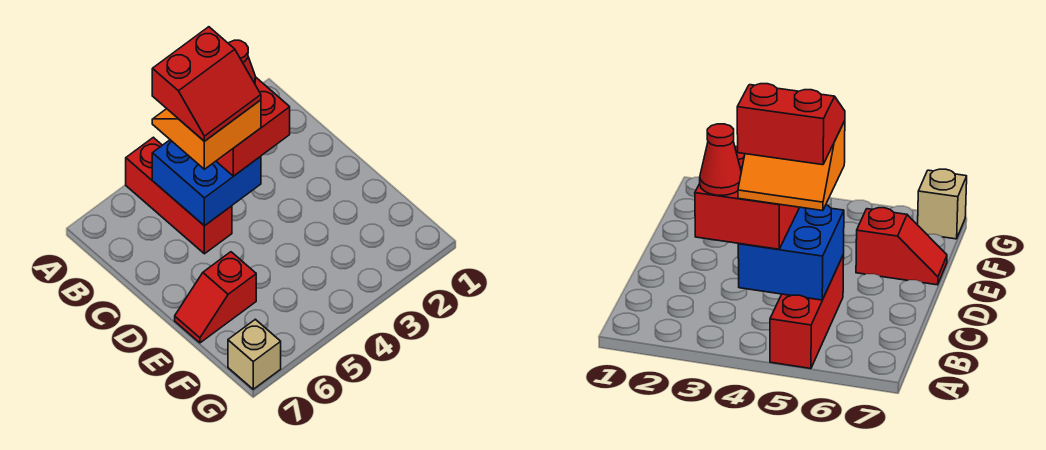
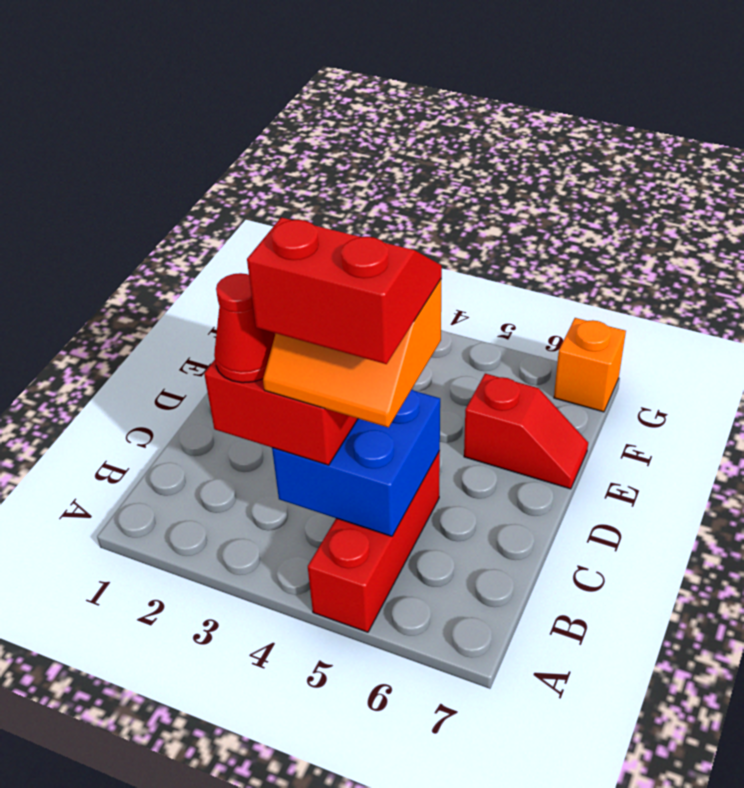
tan brick G7 level 1 -> orange brick G7 level 1

